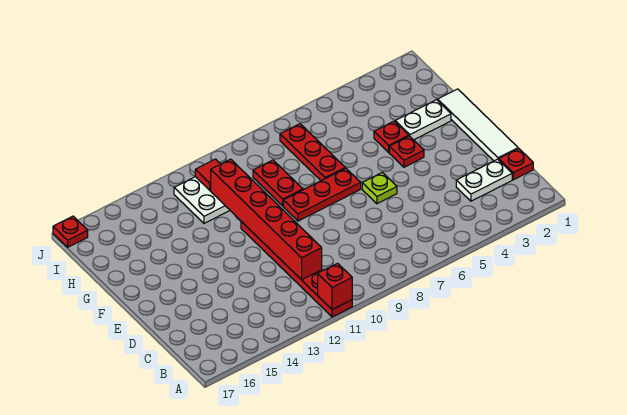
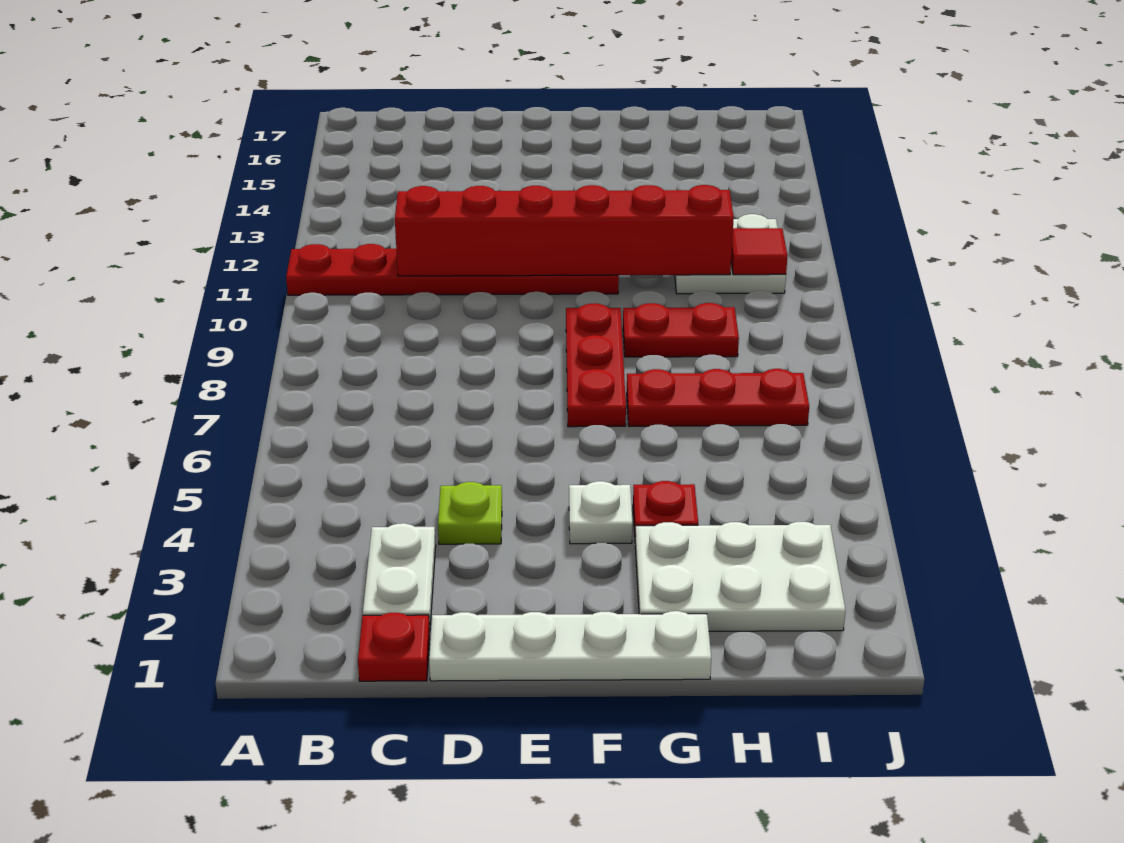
red brick A11 level 2 -> none
white tile D1:G1 level 1 -> white plate D1:G1 level 1
lime plate E6 level 1 -> lime plate D4 level 1
red plate F4 level 1 -> white plate F4 level 1
white plate G2:G3 level 1 -> white plate G2:I3 level 1
red plate J17 level 1 -> none

